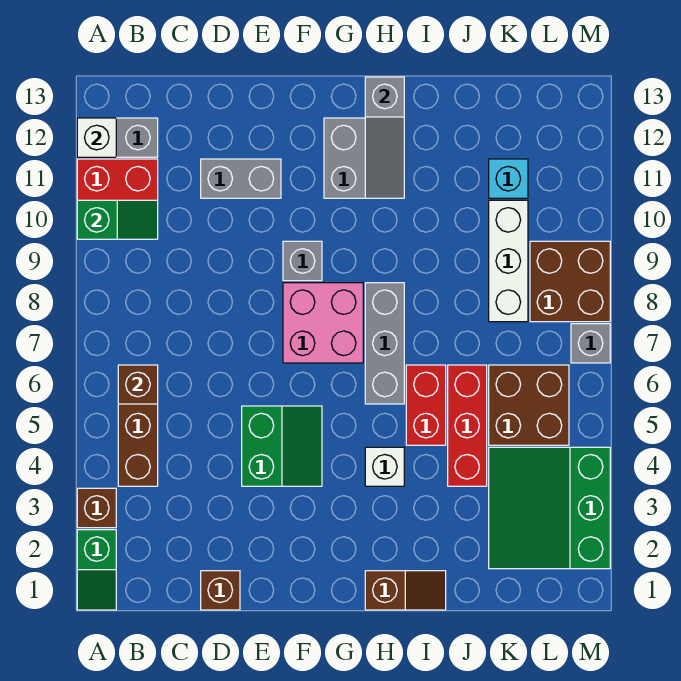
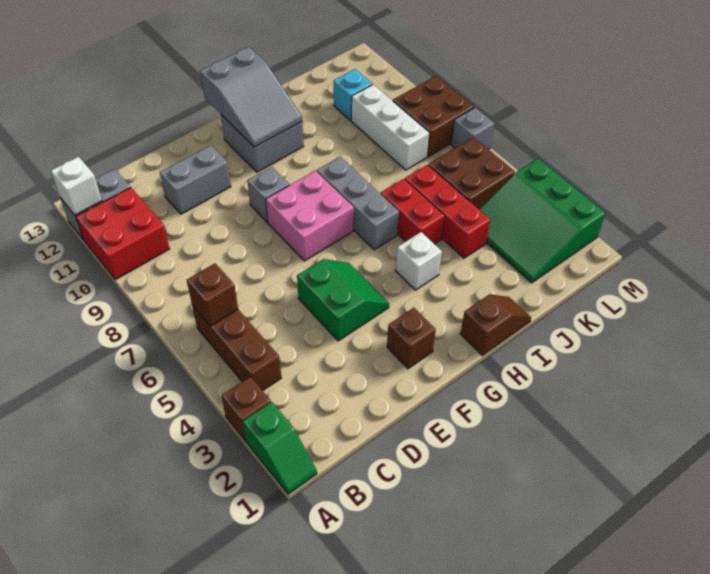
green slope A10:B10 level 2 top A -> none
brown brick D1 level 1 -> brown brick F2 level 1
grey slope H11:H13 level 2 top 13 -> grey slope G11:H13 level 2 top 13

